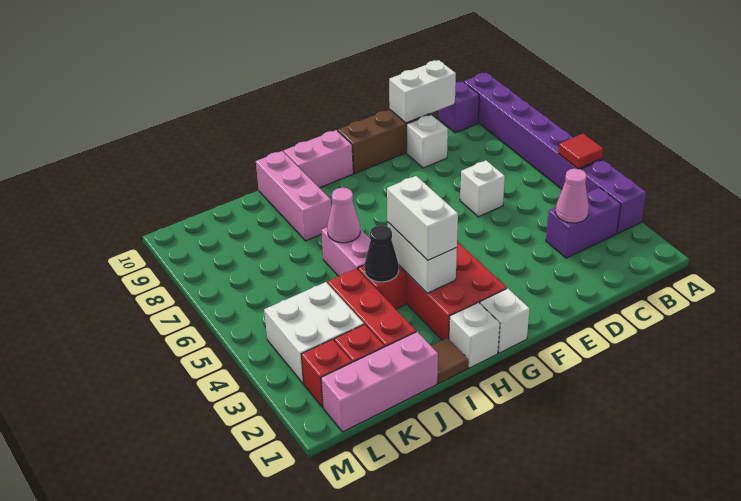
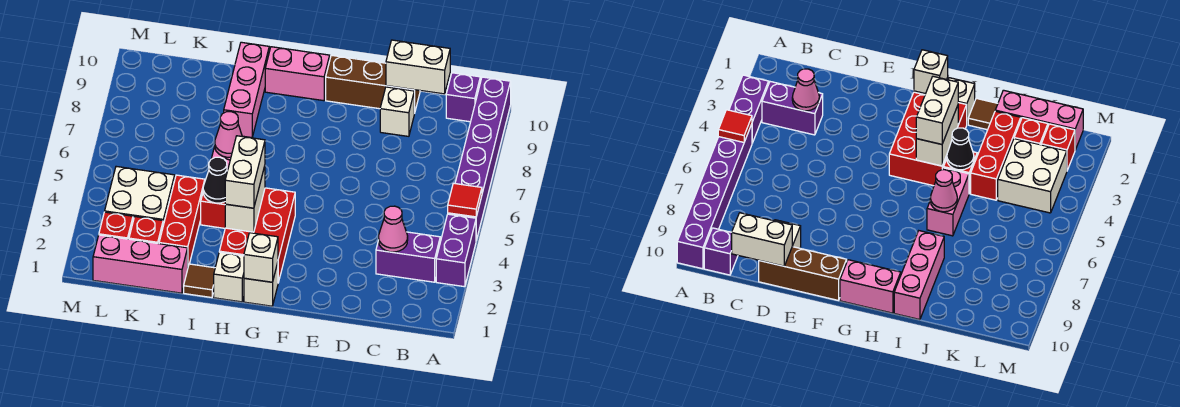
white brick D6 level 1 -> white brick G1 level 2

